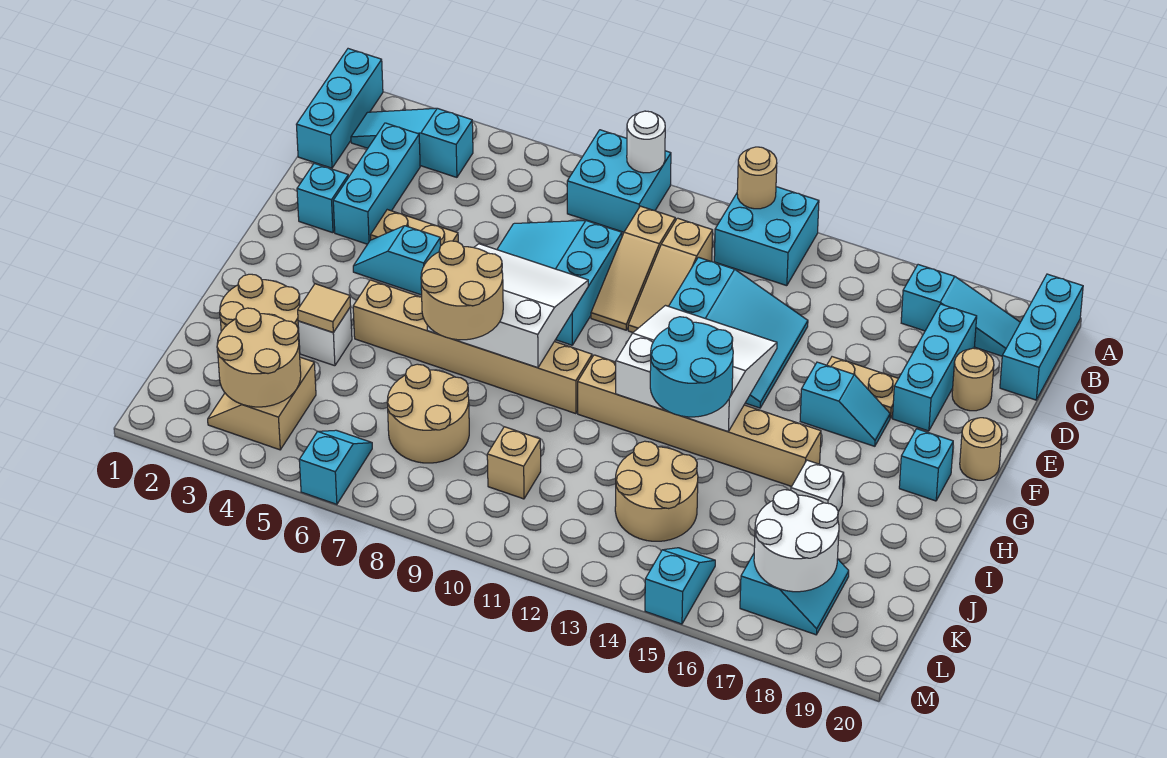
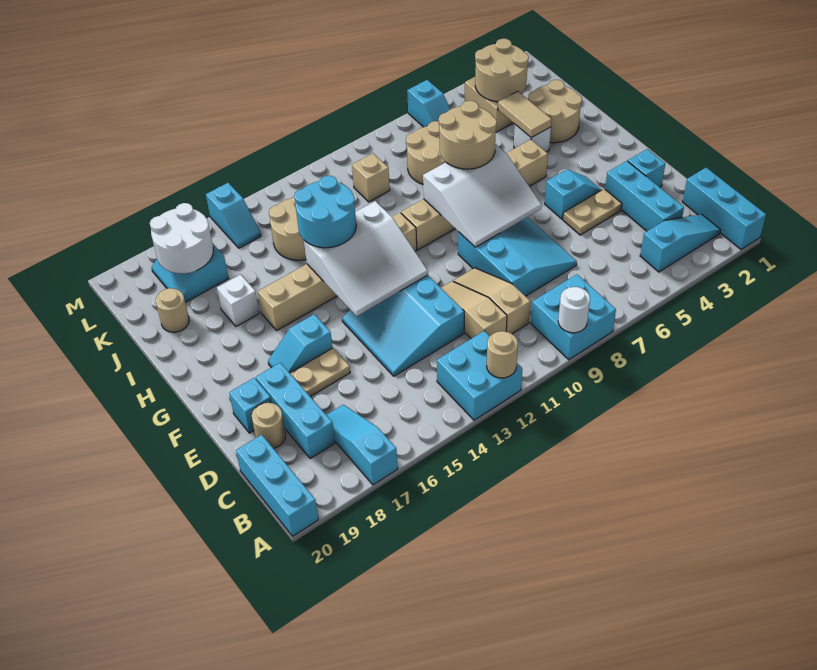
cyan slope B17:B19 level 1 top 17 -> cyan slope A17:C17 level 1 top A
tan round brick F20 level 1 -> tan round brick J19 level 1
cyan brick G19 level 1 -> cyan brick E19 level 1
tan tile I4 level 2 -> tan tile I4:J4 level 2

